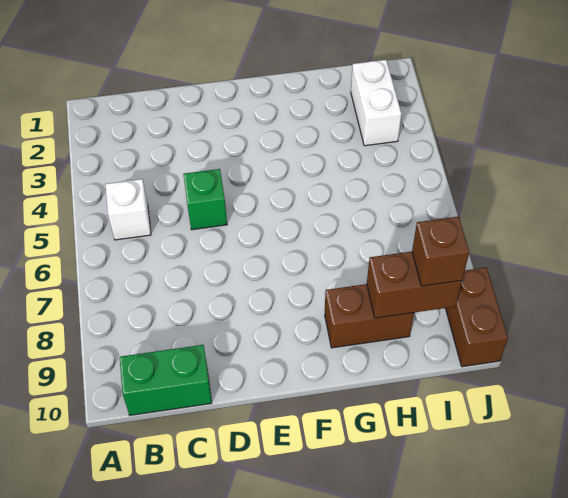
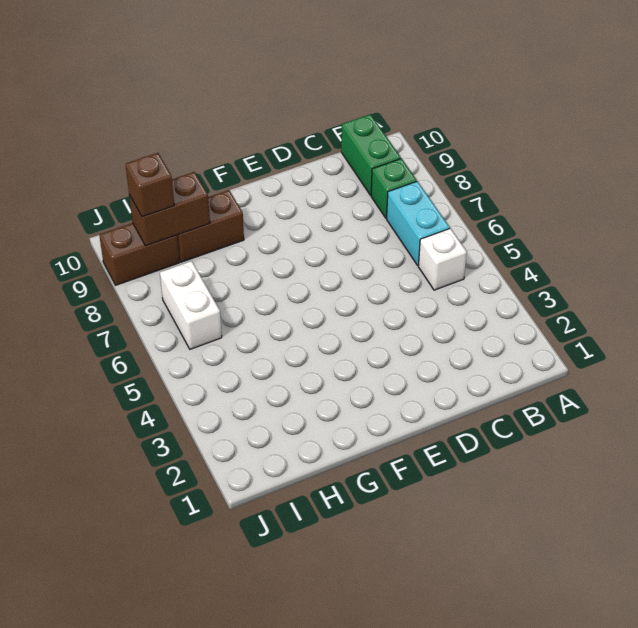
none -> cyan brick B6:B7 level 1
green brick B10:C10 level 1 -> green brick B9:B10 level 1
green brick D5 level 1 -> green brick B8 level 1
white brick I2:I3 level 1 -> white brick I6:I7 level 1
brown brick J9:J10 level 1 -> brown brick I9:J9 level 1

